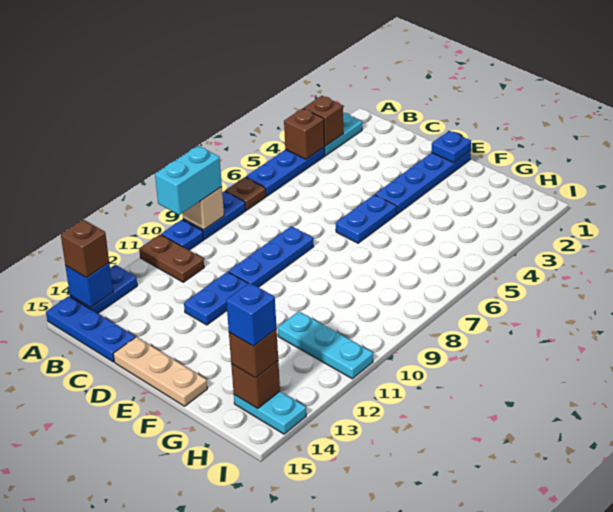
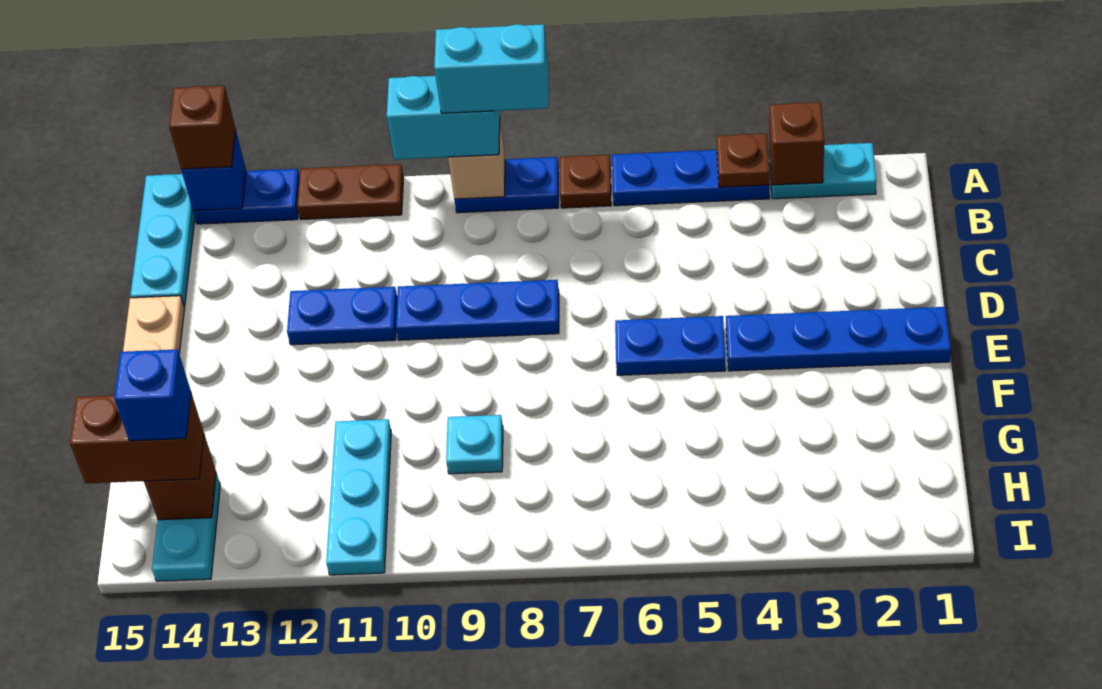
brown brick A4 level 2 -> brown plate A4 level 2
none -> cyan brick A8:A9 level 4
blue plate A10 level 1 -> none
brown plate A11:B11 level 1 -> brown plate A11:A12 level 1
blue plate A15:C15 level 1 -> cyan plate A15:C15 level 1
blue plate E1 level 2 -> none
none -> cyan plate G9 level 1
brown brick H14 level 3 -> brown brick H14:H15 level 3

